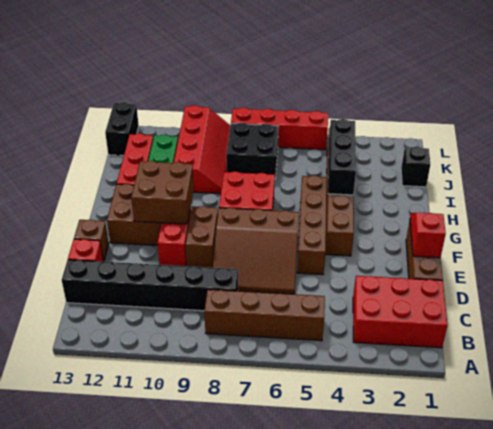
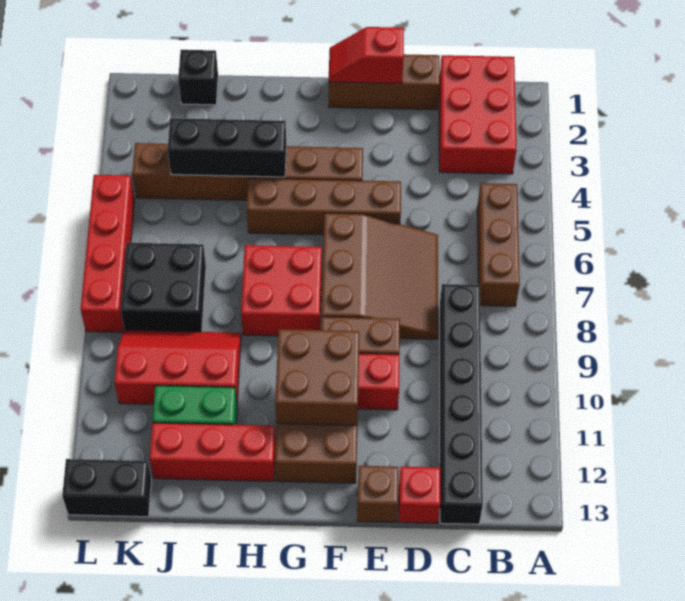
brown brick B5:B8 level 1 -> brown brick B5:B7 level 1
red slope I9:L10 level 1 top 10 -> red slope I9:K10 level 1 top 10

